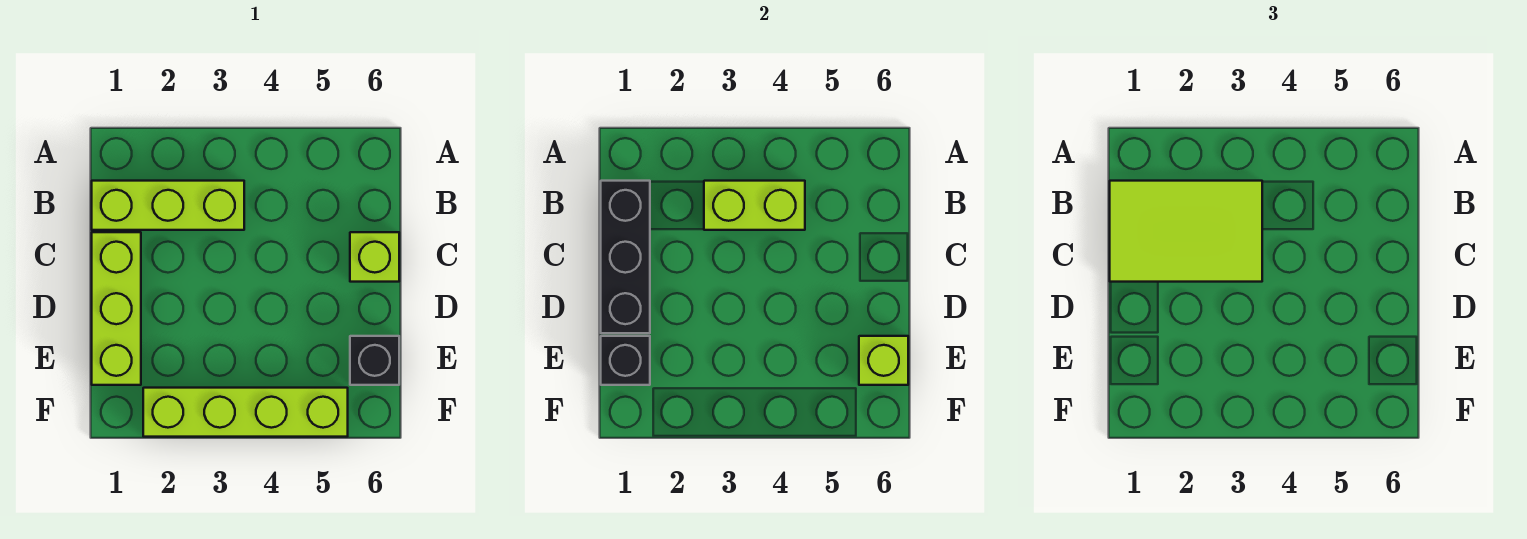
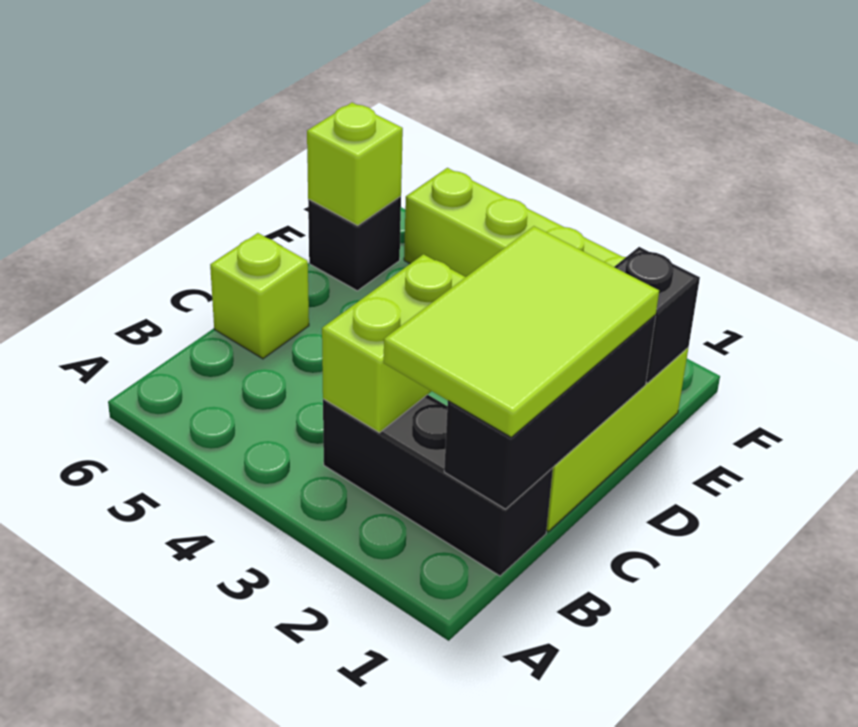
lime brick B1:B3 level 1 -> black brick B1:B3 level 1
lime tile B1:C3 level 3 -> lime tile B1:D2 level 3
lime brick B3:B4 level 2 -> lime brick B3:C3 level 2

